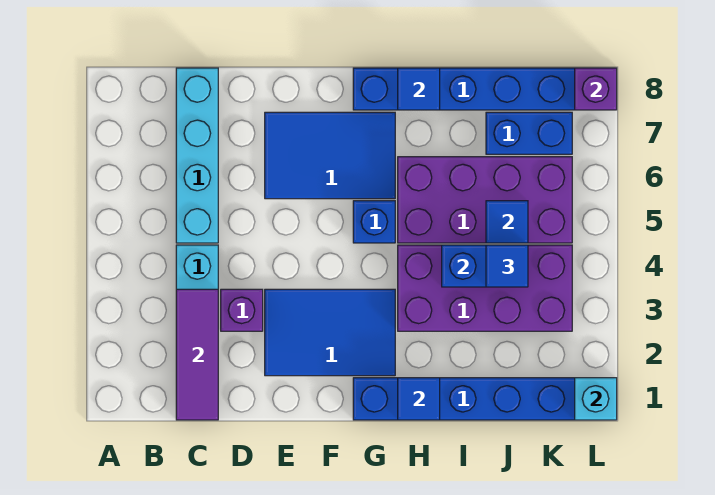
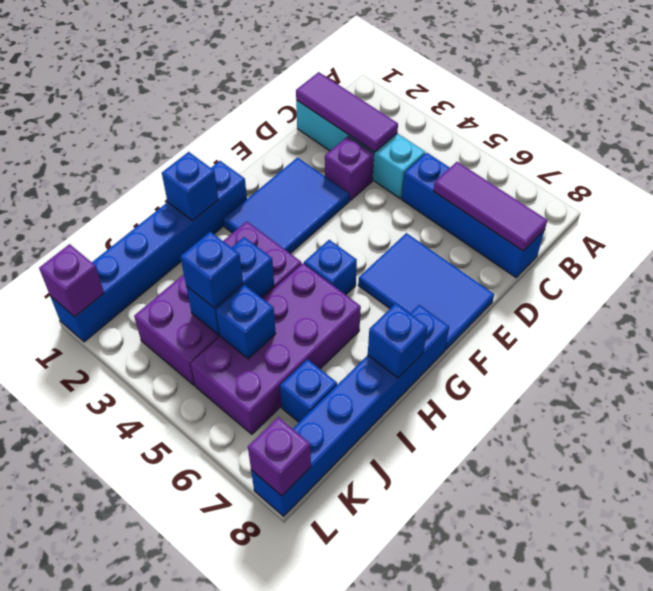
cyan brick C5:C8 level 1 -> blue brick C5:C8 level 1
none -> purple tile C6:C8 level 2
blue tile E6:G7 level 1 -> blue tile E6:F8 level 1
blue tile H1 level 2 -> blue brick H1 level 2
blue tile H8 level 2 -> blue brick H8 level 2
blue tile J4 level 3 -> blue brick J4 level 3
blue tile J5 level 2 -> blue brick J5 level 2
blue brick J7:K7 level 1 -> blue brick J7 level 1
cyan brick L1 level 2 -> purple brick L1 level 2

